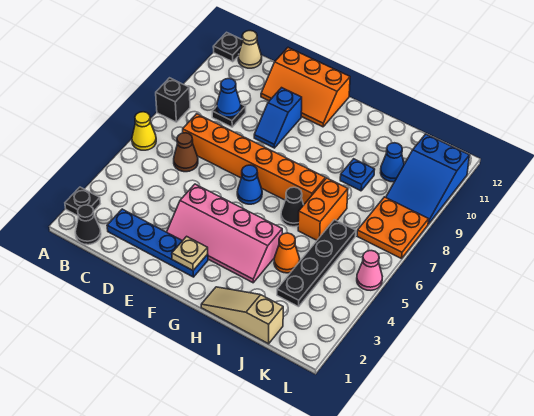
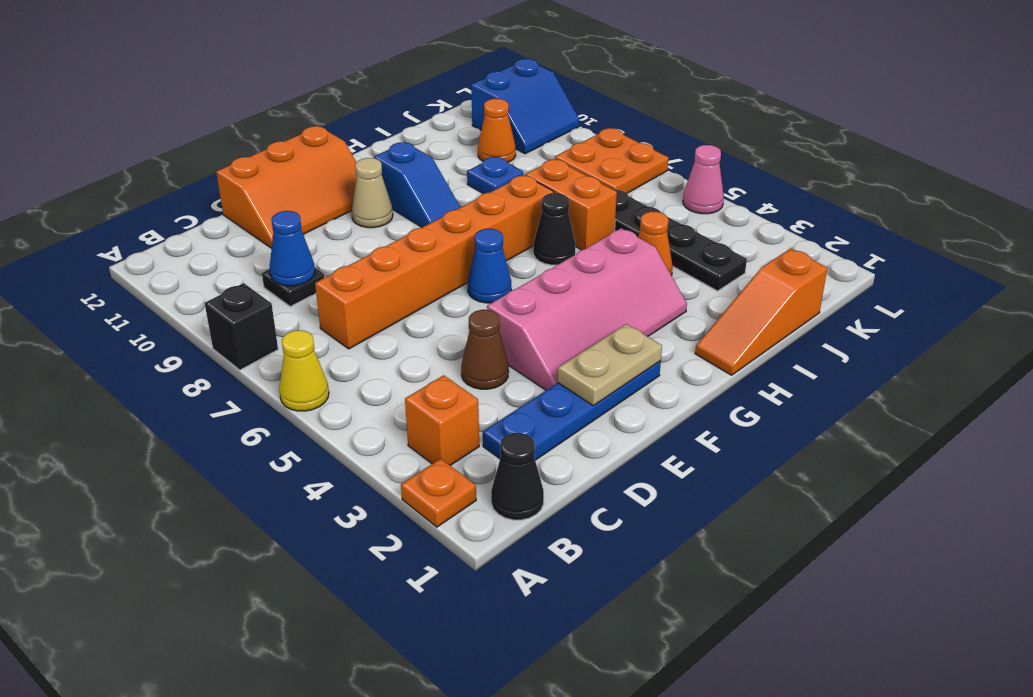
black plate A2 level 1 -> orange plate A2 level 1
black plate A12 level 1 -> none
none -> orange brick B3 level 1
tan cone B12 level 1 -> tan cone F10 level 1
brown cone C6 level 1 -> brown cone D4 level 1
blue slope E9:E10 level 1 top 10 -> blue slope G9:G10 level 1 top 10
tan plate F2 level 2 -> tan plate E2:F2 level 2
tan slope H1:J1 level 1 top J -> orange slope H1:J1 level 1 top J
blue cone J10 level 1 -> orange cone J10 level 1
blue slope K9:L11 level 1 top 11 -> blue slope K10:L11 level 1 top 11

